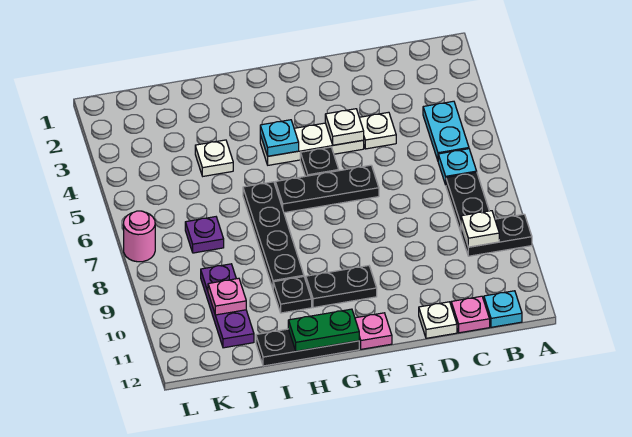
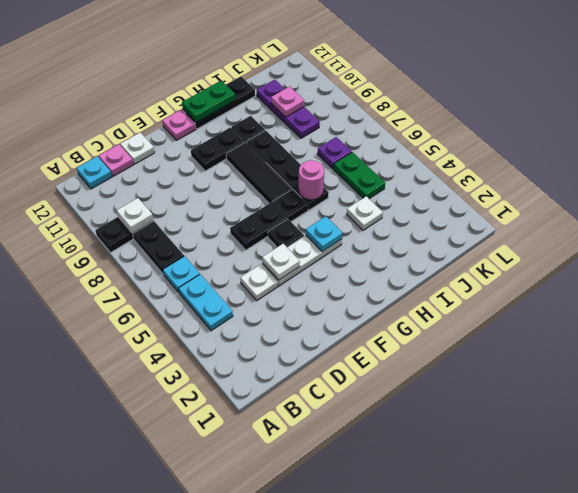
none -> black tile G7:G9 level 1
none -> green plate J5:J6 level 1
pink round brick L7 level 1 -> pink round brick H6 level 2

